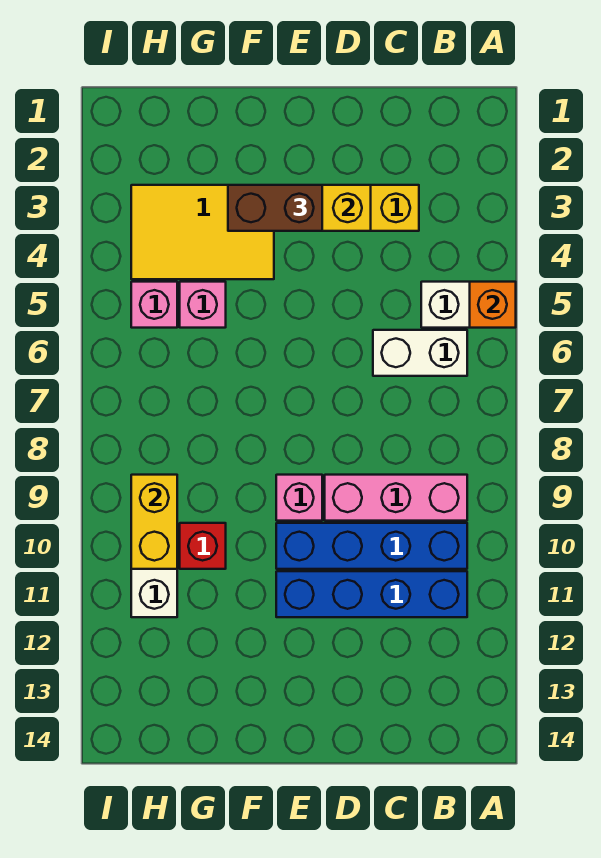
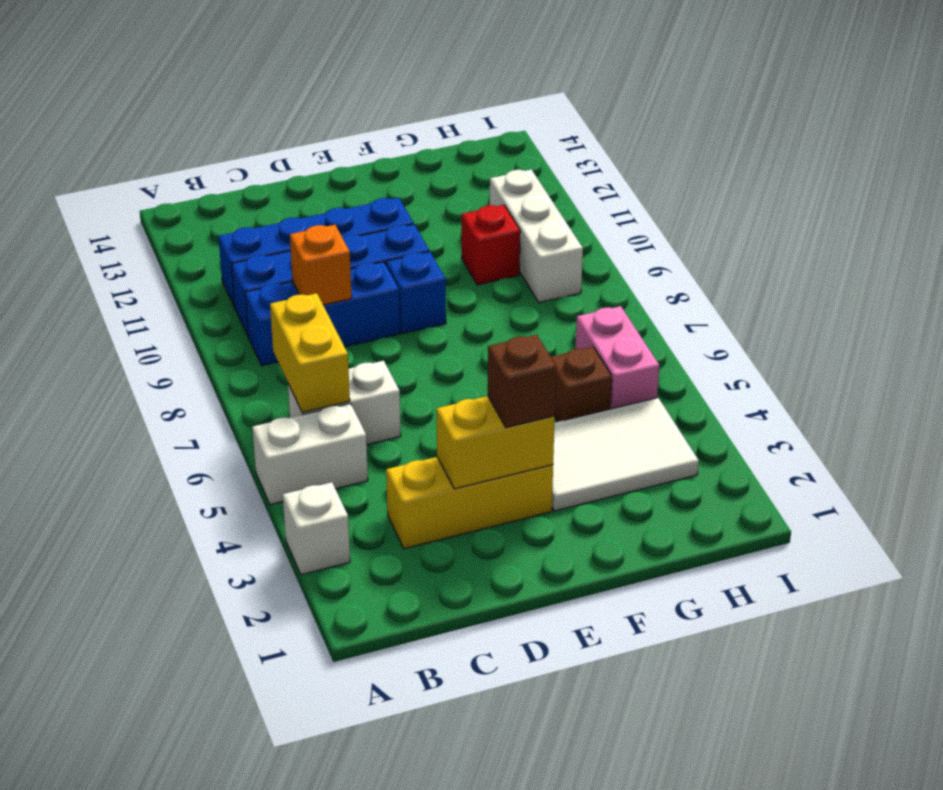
none -> white brick A3 level 1
orange brick A5 level 2 -> orange brick C9 level 2
pink brick B9:D9 level 1 -> blue brick B9:D9 level 1
brown brick E3:F3 level 3 -> brown brick E3 level 3
pink brick E9 level 1 -> blue brick E9 level 1
yellow tile F3:H4 level 1 -> white tile F3:H4 level 1
pink brick G5 level 1 -> brown brick G5 level 1
pink brick H5 level 1 -> pink brick H5:H6 level 1
yellow brick H9:H10 level 2 -> yellow brick B6:B7 level 2

